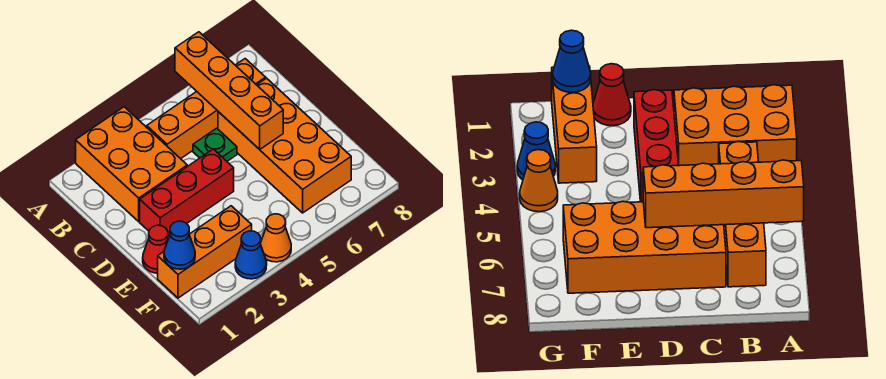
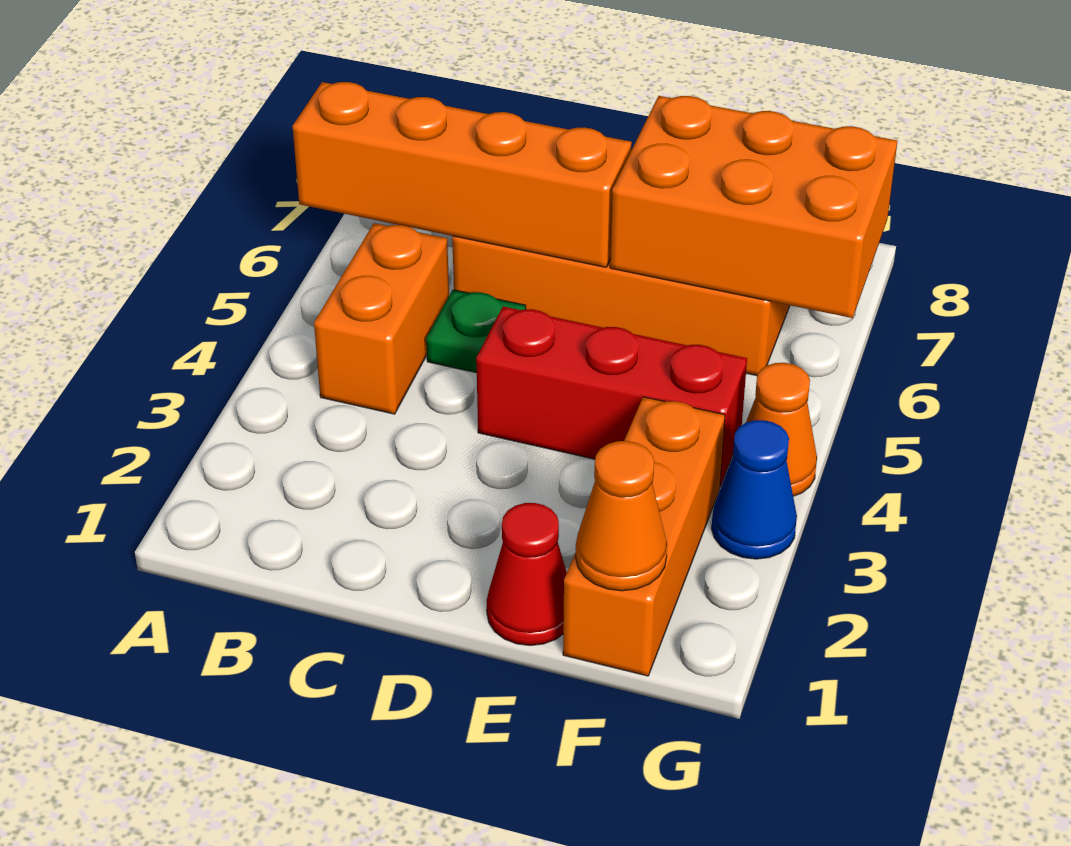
orange brick A2:C3 level 1 -> orange brick E6:G7 level 2
orange brick B4:B7 level 1 -> orange brick B4:B5 level 1
red brick D2:D4 level 1 -> red brick D4:F4 level 1
blue cone F1 level 2 -> orange cone F1 level 2

